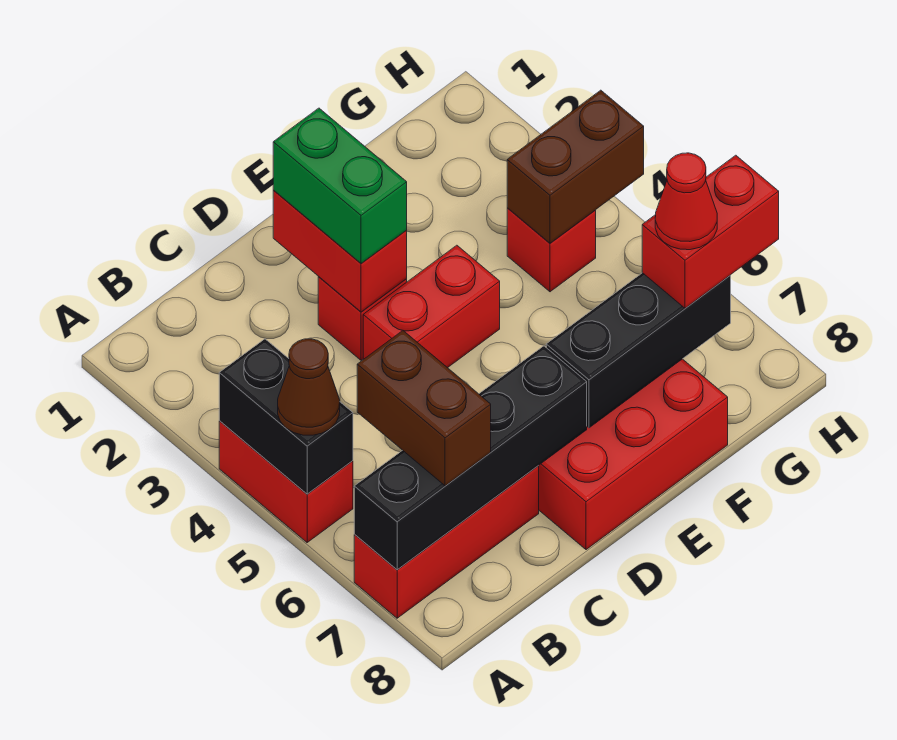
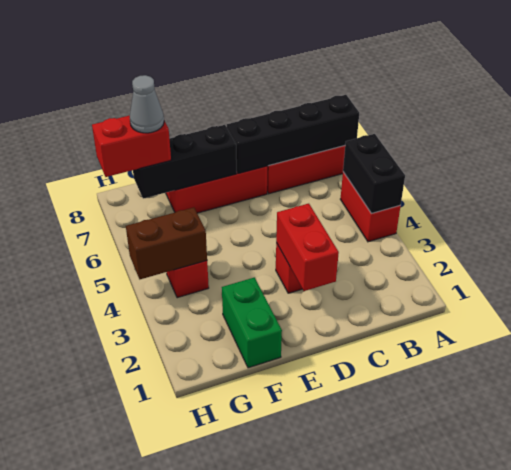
brown cone A5 level 3 -> none
brown brick B6:B7 level 3 -> none
green brick D2:D3 level 3 -> green brick F1:F2 level 1
red brick D4:E4 level 1 -> none
red cone G7 level 4 -> grey cone G7 level 4

